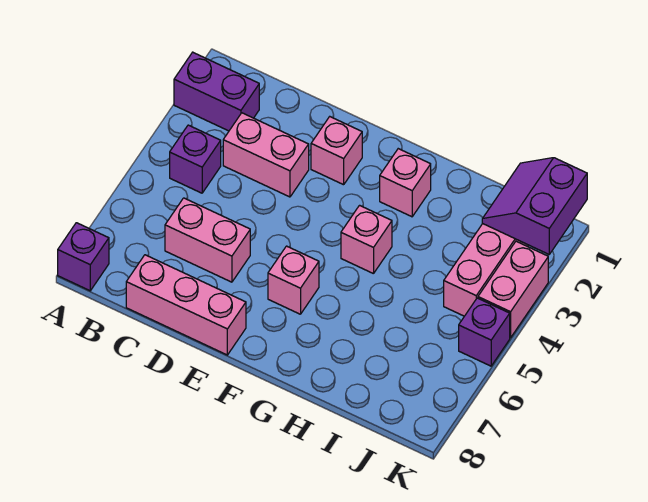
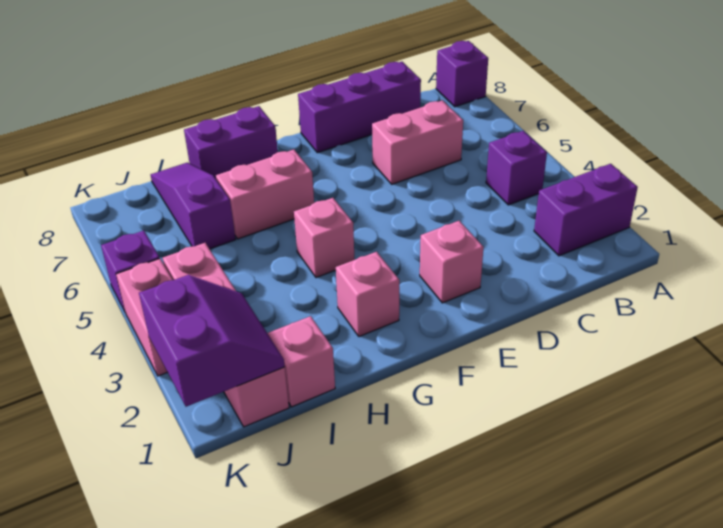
pink brick C3:D3 level 1 -> pink brick G6:H6 level 1
pink brick C8:E8 level 1 -> purple brick C8:E8 level 1
pink brick F6 level 1 -> pink brick I1 level 1
none -> purple brick G8:H8 level 1
none -> purple slope I6:I8 level 1 top 6

